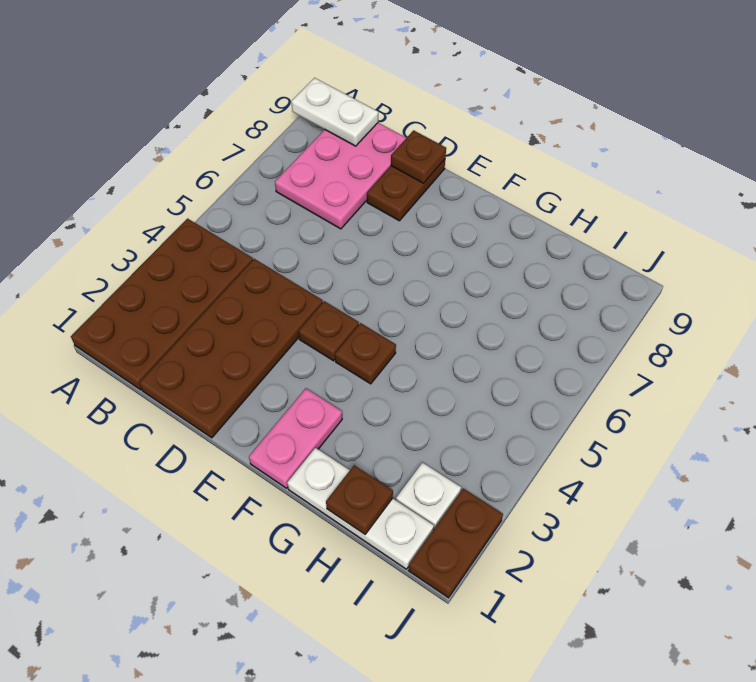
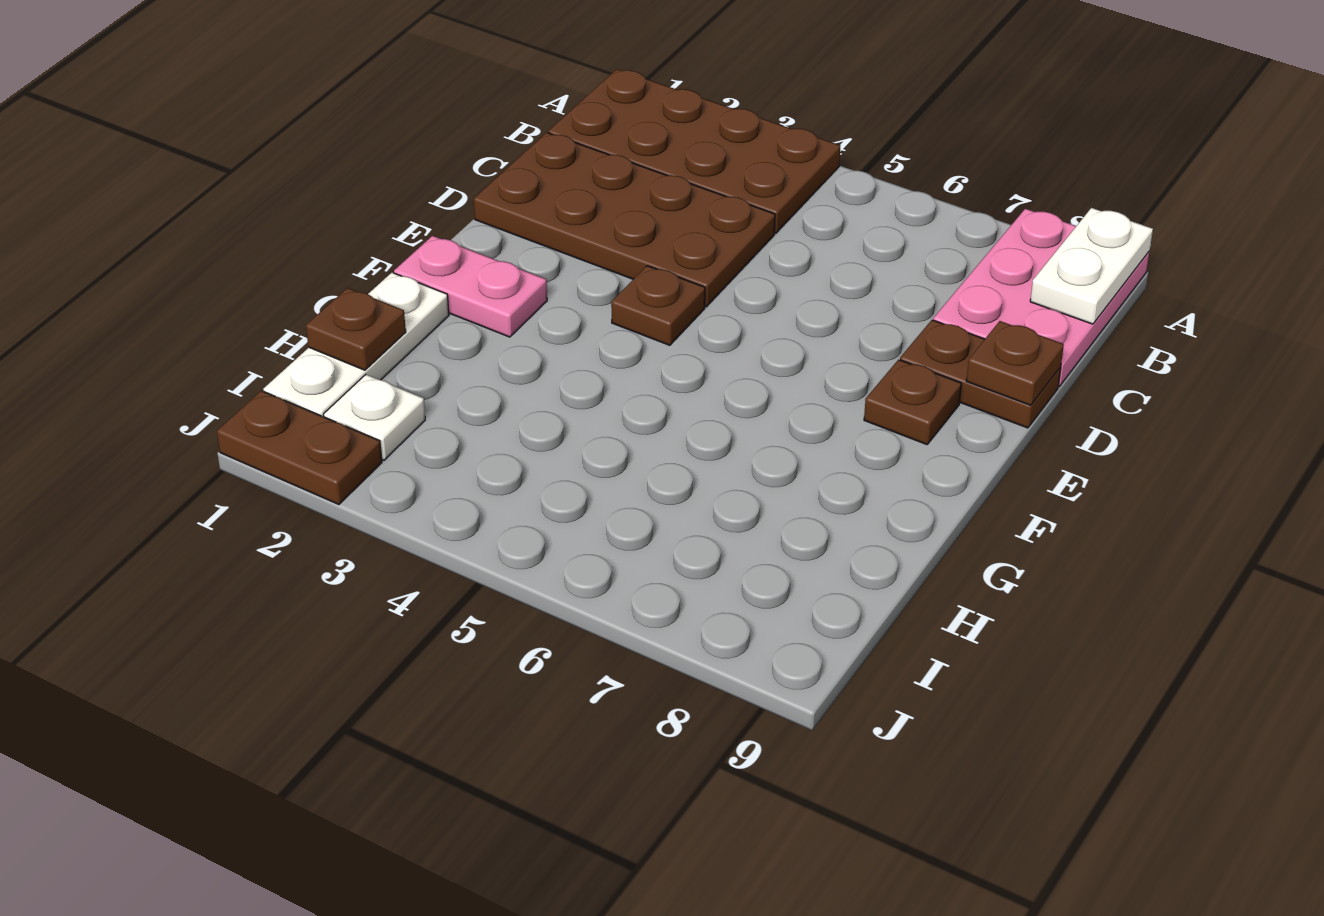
pink plate B7:C9 level 1 -> pink plate A8:C9 level 1
brown plate F4 level 1 -> brown plate E8 level 1

